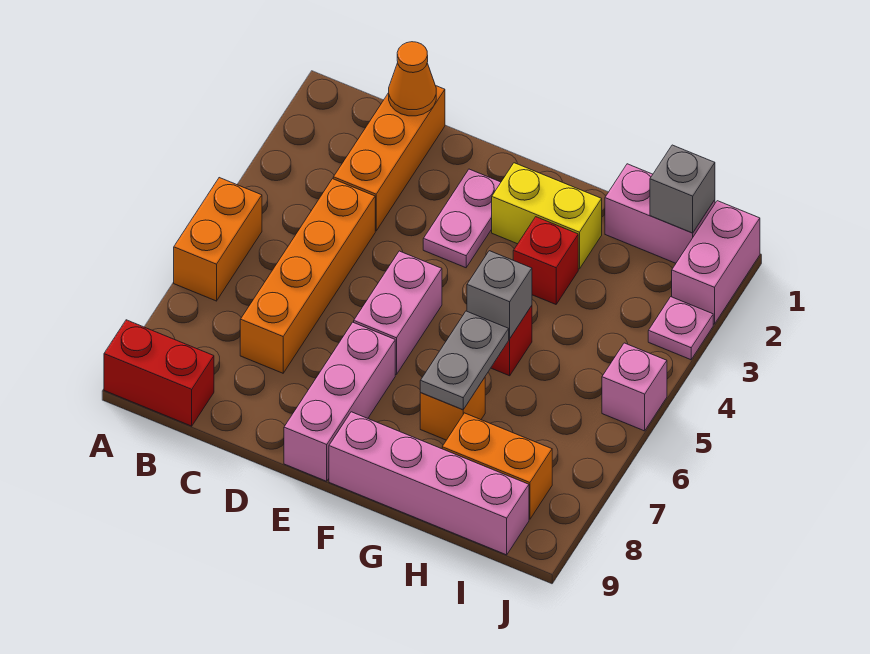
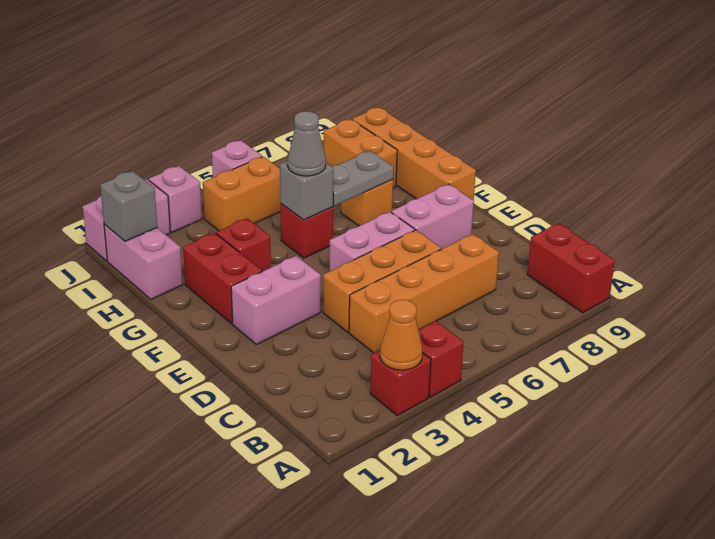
none -> red brick A3 level 1
none -> red brick A4 level 1
orange brick A5:A6 level 1 -> orange brick I4:I5 level 1
orange brick C1:C3 level 1 -> orange brick D4:D6 level 1
orange cone C1 level 2 -> orange cone A3 level 2
pink plate E2:E3 level 1 -> pink brick E2:E3 level 1
pink brick E7:E9 level 1 -> pink brick E7:E8 level 1
yellow brick F2:G2 level 1 -> red brick F2:G2 level 1
pink brick F9:I9 level 1 -> orange brick F9:I9 level 1
none -> grey cone G5 level 3
pink plate J3 level 1 -> pink brick J3 level 1

